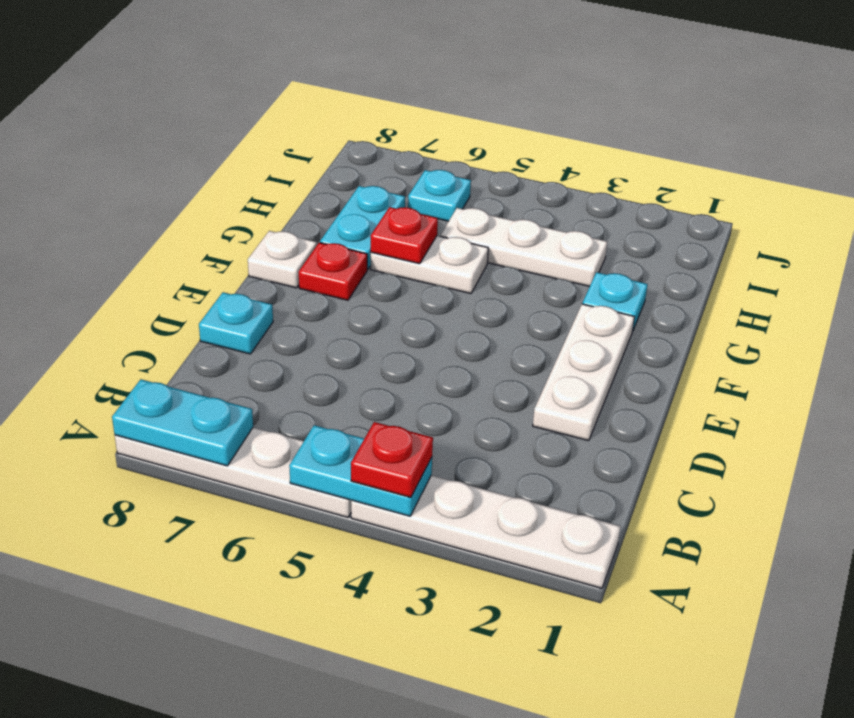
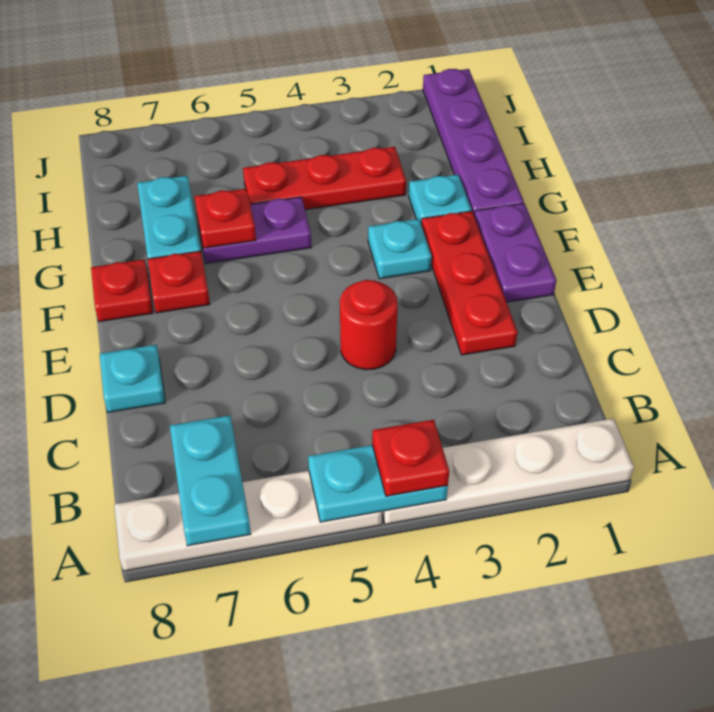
cyan plate A7:A8 level 2 -> cyan plate A7:B7 level 2
white plate D2:F2 level 1 -> red plate D2:F2 level 1
none -> red round brick D4 level 1
none -> purple plate E1:F1 level 1
white plate F8 level 1 -> red plate F8 level 1
none -> purple plate G1:J1 level 1
white plate G5:G6 level 1 -> purple plate G5:G6 level 1
white plate H3:H5 level 1 -> red plate H3:H5 level 1
cyan plate I6 level 1 -> cyan plate F3 level 1

